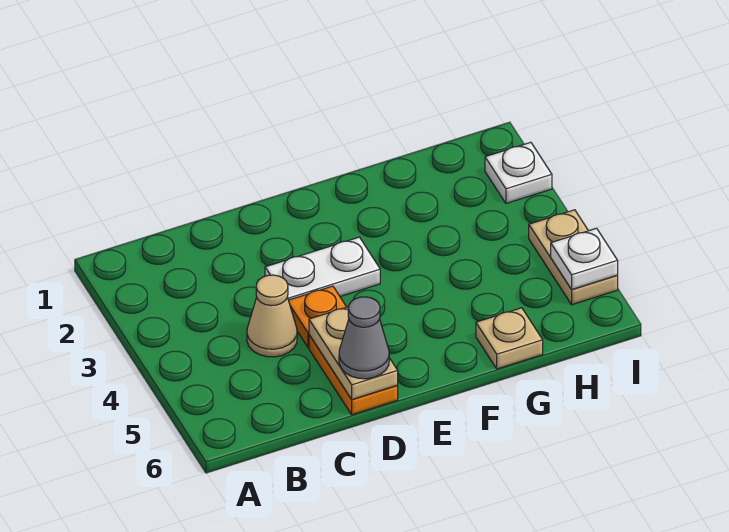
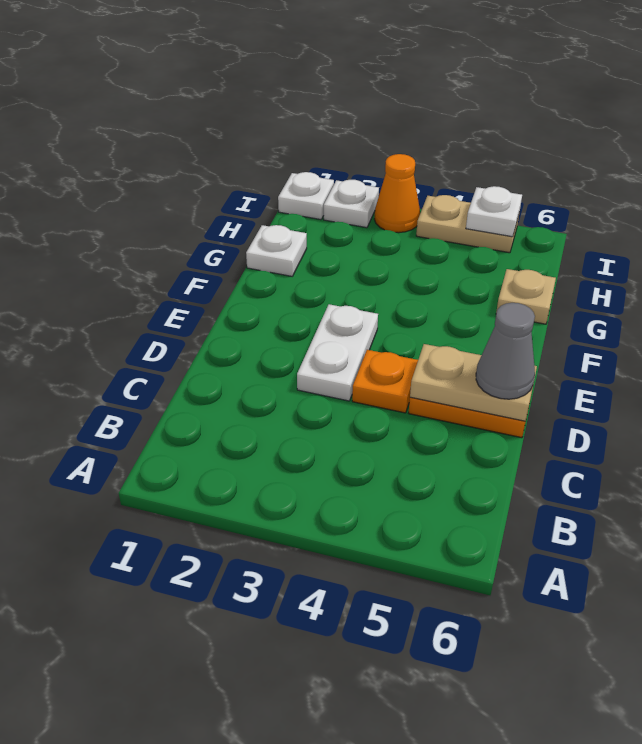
tan cone C4 level 1 -> none
none -> white plate G1 level 1
none -> white plate I1 level 1
none -> orange cone I3 level 1

